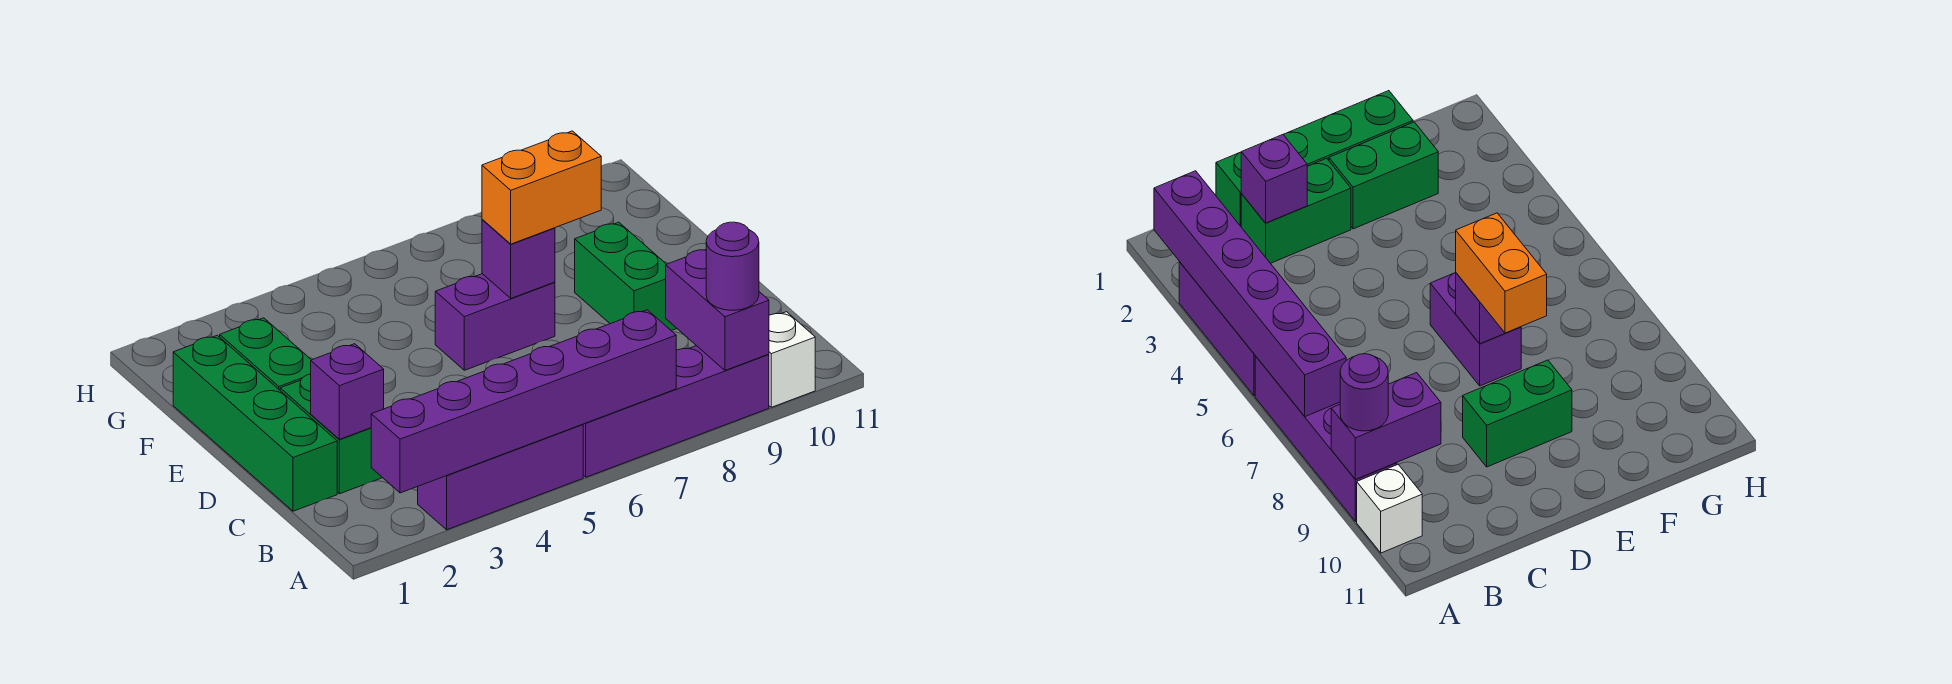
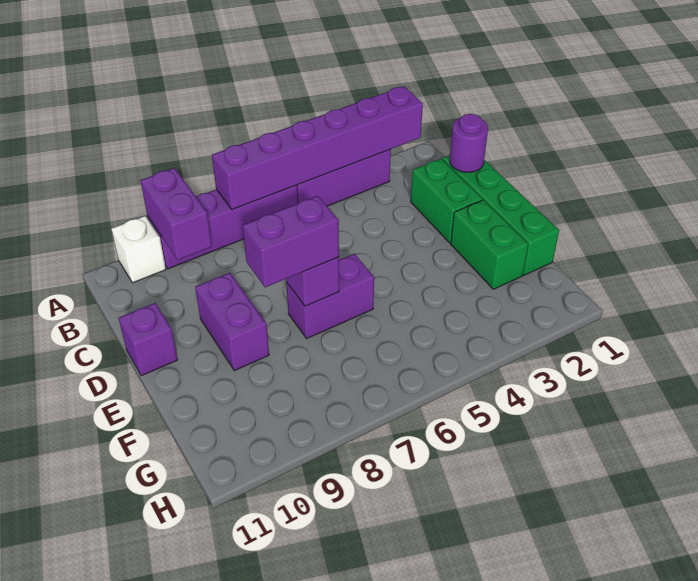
purple round brick A9 level 3 -> purple round brick C1 level 2
purple brick C2 level 2 -> purple brick D11 level 1
green brick D9:E9 level 1 -> purple brick D9:E9 level 1
orange brick E7:E8 level 3 -> purple brick E7:E8 level 3

